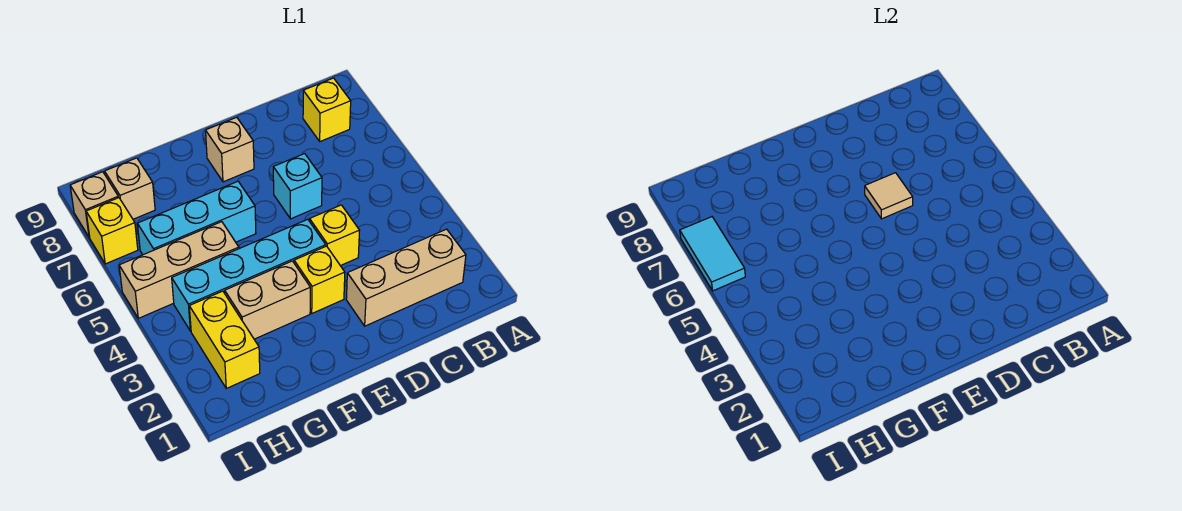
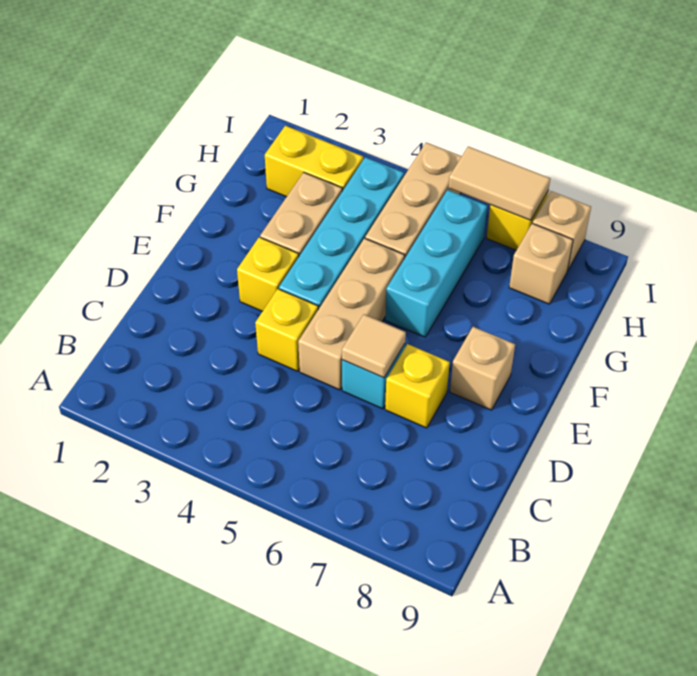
tan brick B2:D2 level 1 -> tan brick D5:F5 level 1
yellow brick B8 level 1 -> yellow brick D7 level 1
cyan tile I6:I7 level 2 -> tan tile I6:I7 level 2

